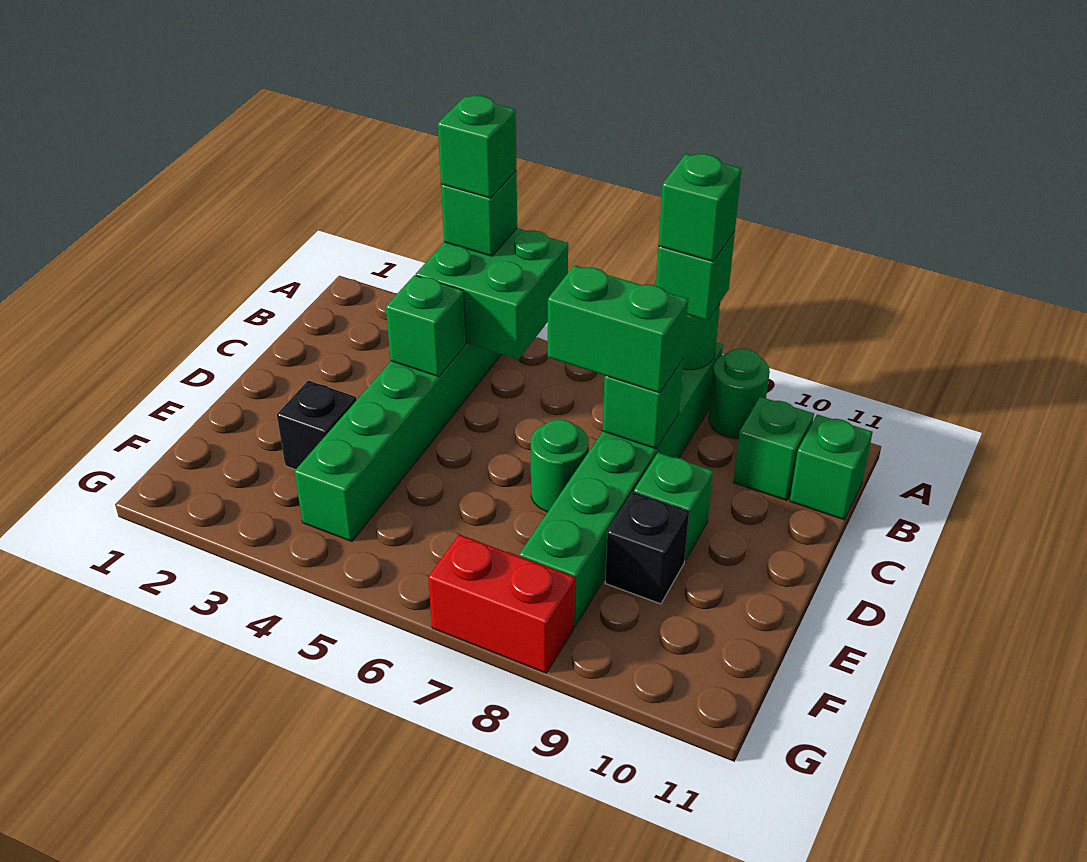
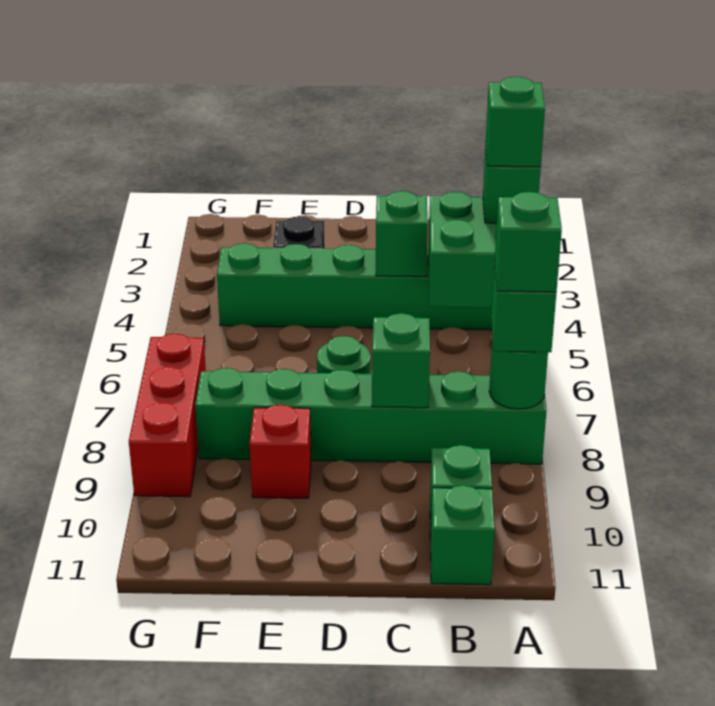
green round brick A9 level 1 -> none
green brick C7:C8 level 3 -> none
green brick D9 level 1 -> none
black brick E9 level 1 -> red brick E9 level 1
red brick G7:G8 level 1 -> red brick G7:G9 level 1

